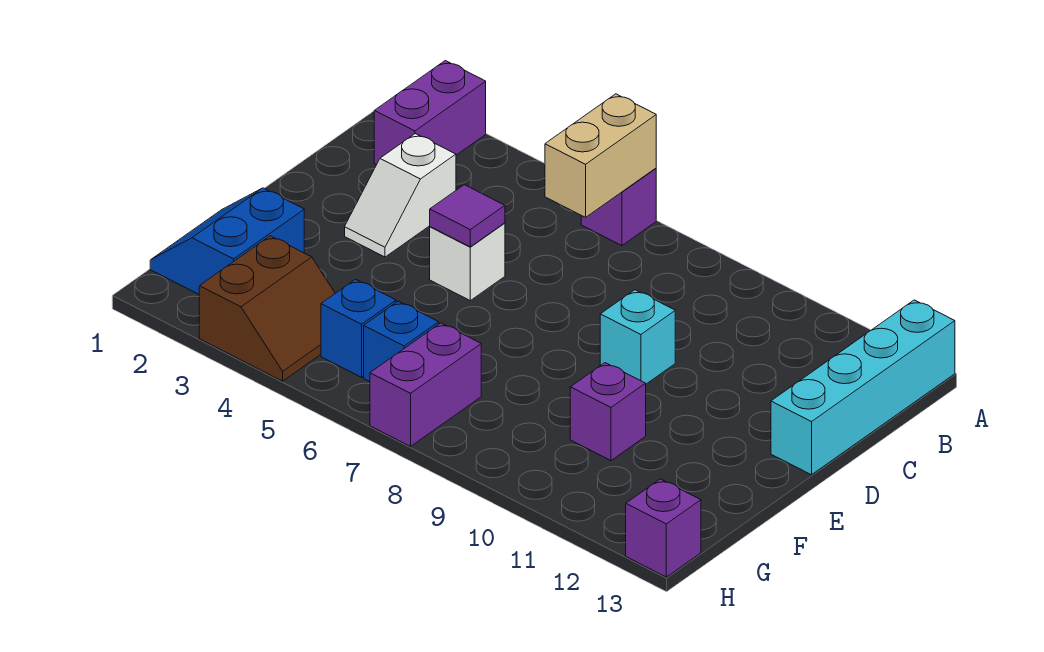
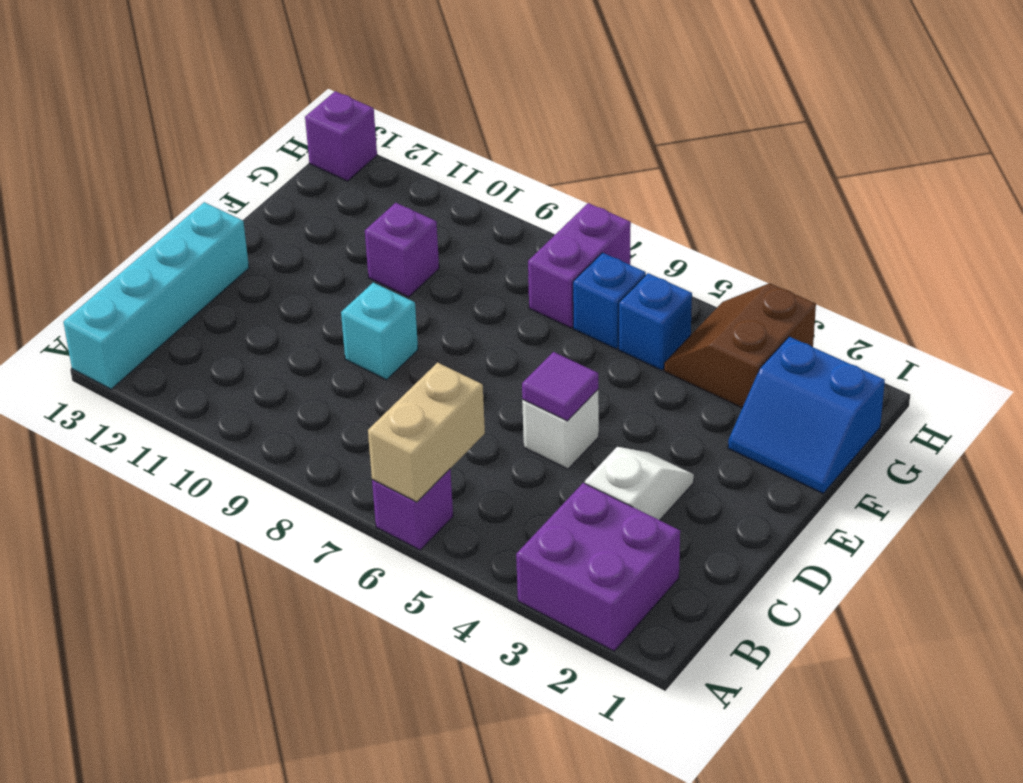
purple brick A2:B2 level 1 -> purple brick A2:B3 level 1
blue slope F1:G2 level 1 top 2 -> blue slope F1:G2 level 1 top G

